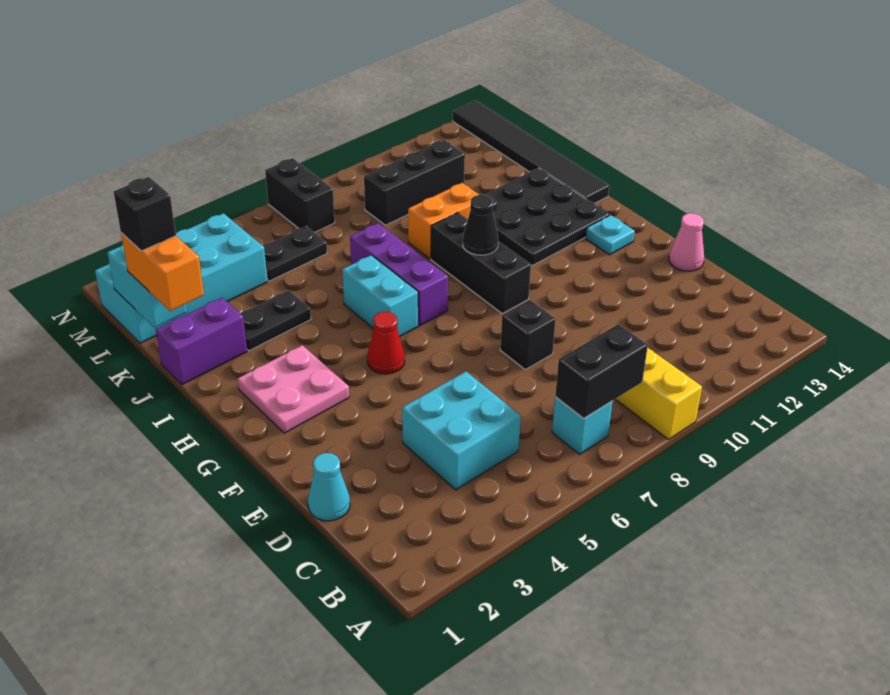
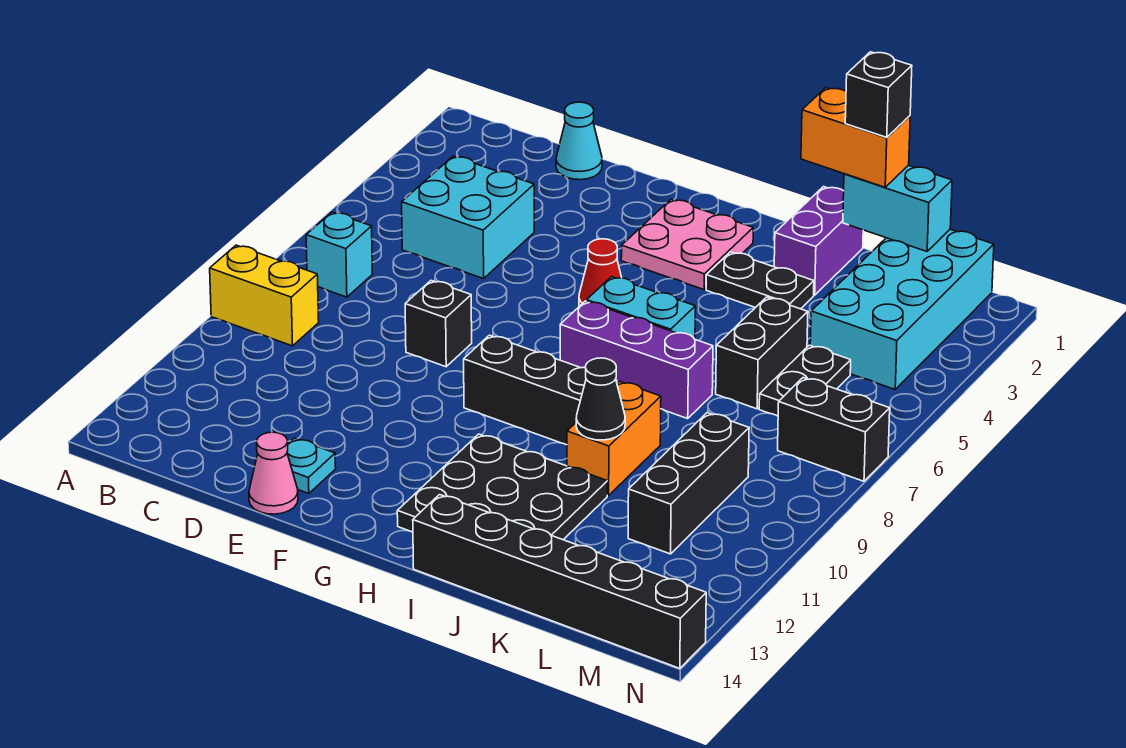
black brick B7:B8 level 2 -> black brick K5:K6 level 1
cyan plate G13 level 1 -> cyan plate E13 level 1
black cone H9 level 2 -> black cone J10 level 2
black tile I14:N14 level 1 -> black brick I14:N14 level 1
black plate J3:J4 level 1 -> black plate I3:J3 level 1

